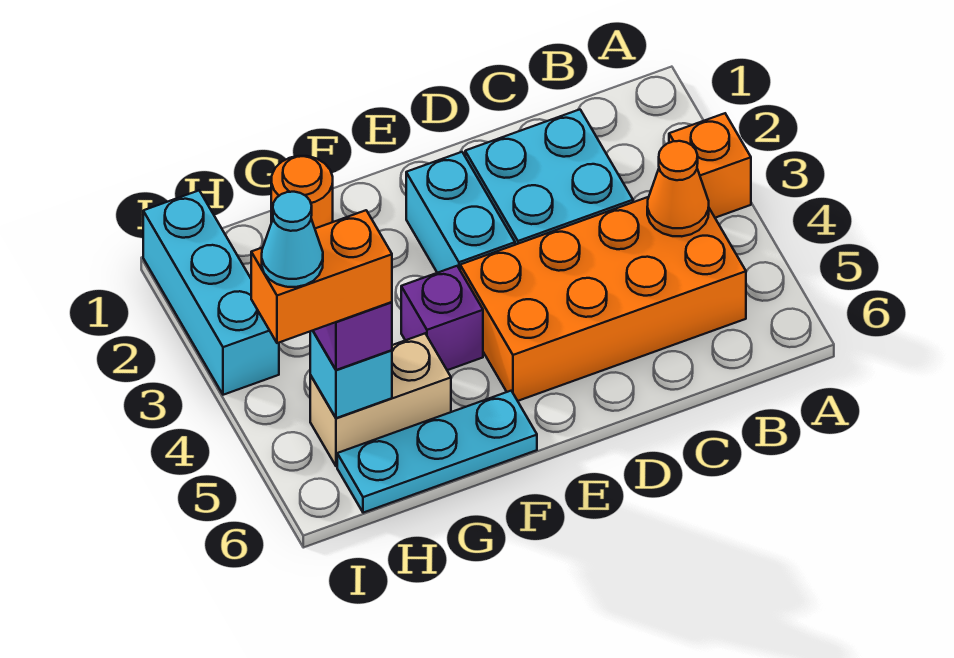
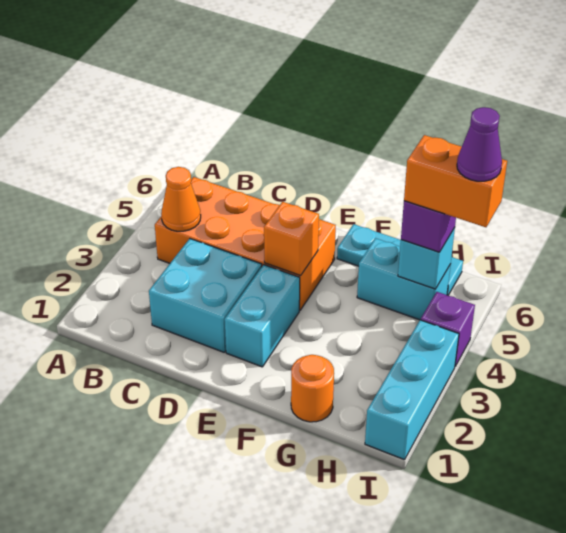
orange brick A3 level 1 -> orange brick E4 level 2
purple brick F4 level 1 -> purple brick I4 level 1
tan brick G5:H5 level 1 -> cyan brick G5:H5 level 1
cyan cone I5 level 5 -> purple cone I5 level 5

